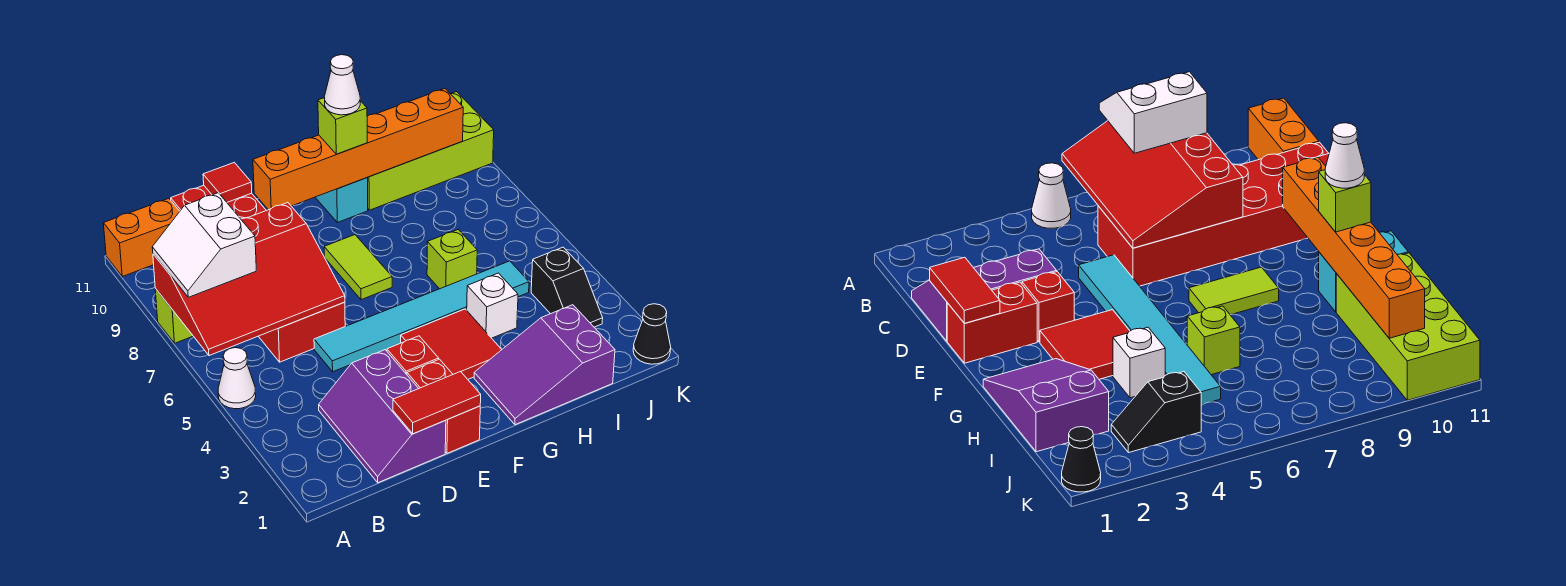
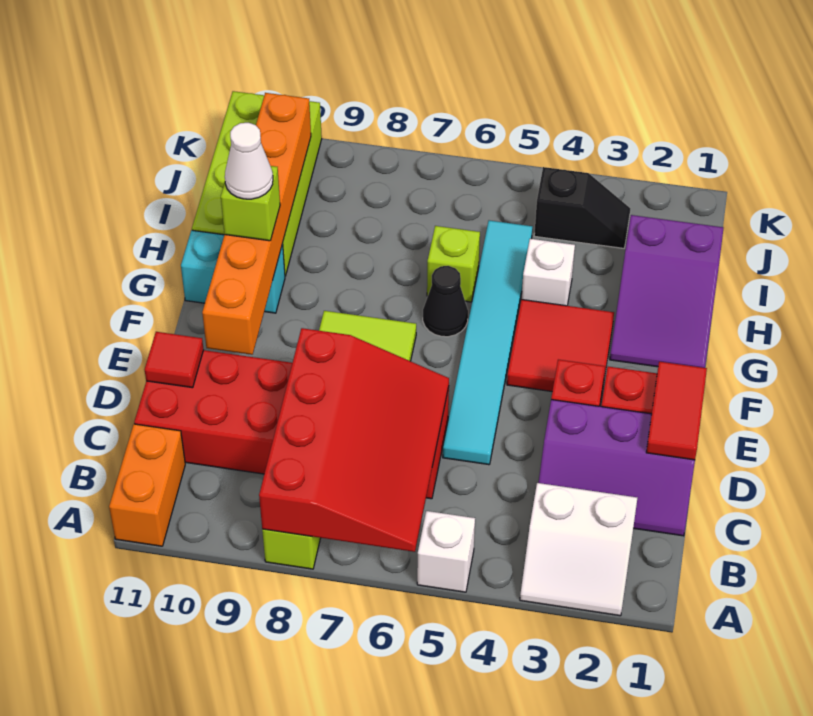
white cone A5 level 1 -> white brick A5 level 1
white slope A7:B8 level 3 top B -> white slope A2:B3 level 1 top B
black cone K1 level 1 -> black cone G6 level 1

